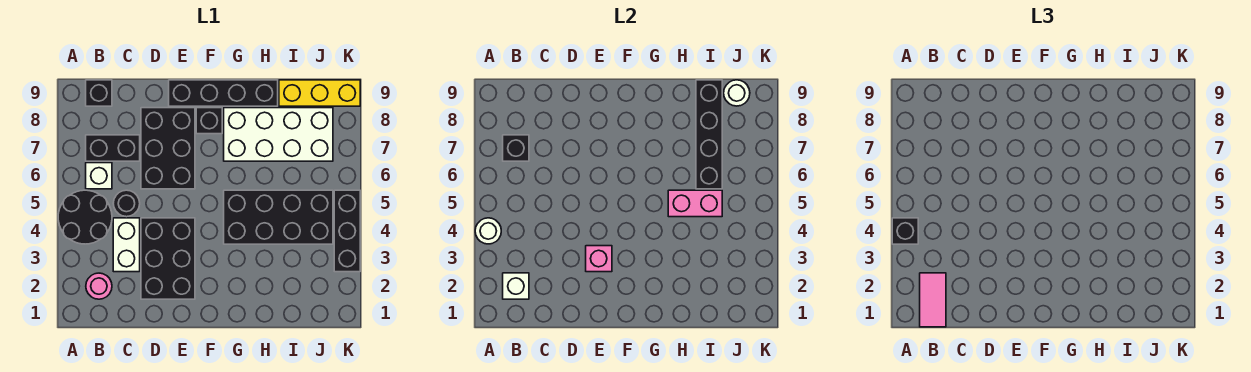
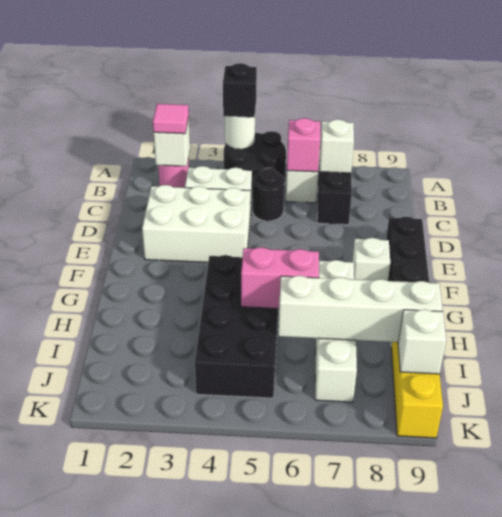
pink tile B1:B2 level 3 -> pink tile B2 level 3
black brick B7 level 2 -> white brick B7 level 2
black brick B9 level 1 -> none
black brick D2:E4 level 1 -> white brick D2:E4 level 1
black brick D6:E8 level 1 -> none
pink brick E3 level 2 -> pink brick B6 level 2
black brick F8 level 1 -> white brick F8 level 1
white brick G7:J8 level 1 -> white brick G7:J7 level 1
pink brick H5:I5 level 2 -> pink brick H5:H6 level 2
black brick I6:I9 level 2 -> white brick I6:I9 level 2
white round brick J9 level 2 -> white brick J9 level 2
black brick K3:K5 level 1 -> none

